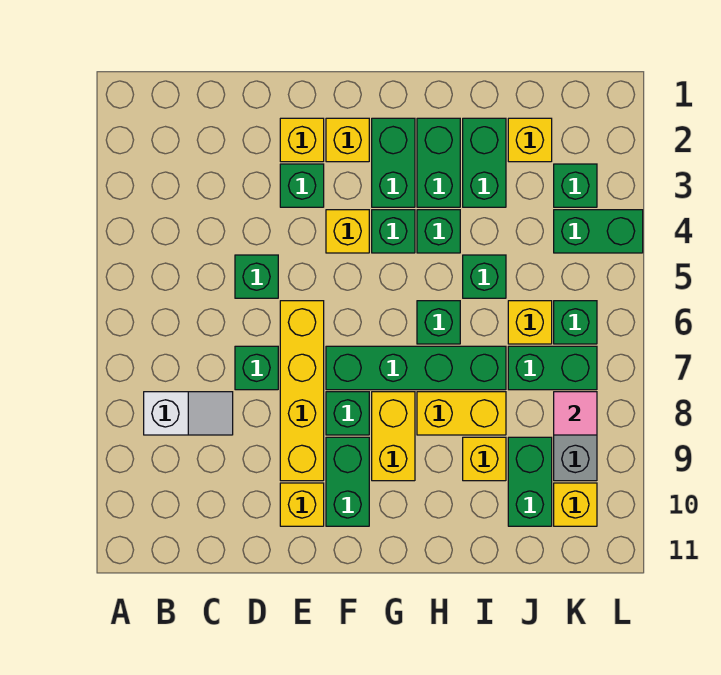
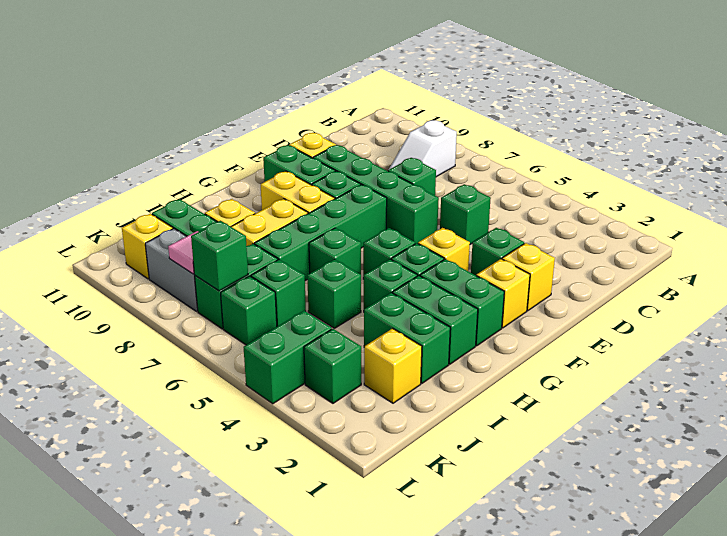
yellow brick E6:E9 level 1 -> green brick E6:E9 level 1
none -> green brick G5 level 1
yellow brick J6 level 1 -> green brick J6 level 1
none -> green brick K7 level 2

